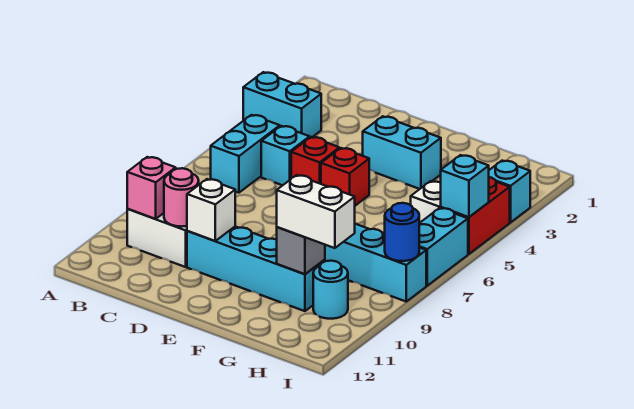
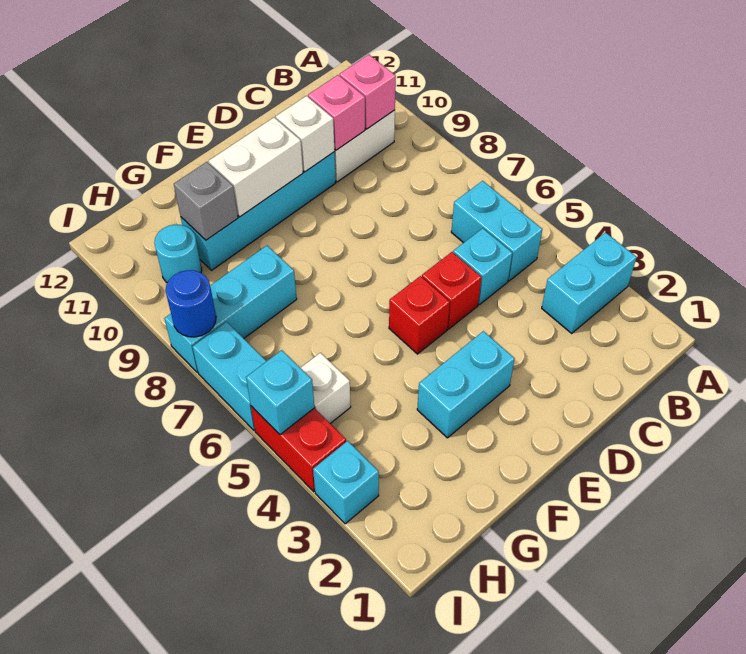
pink round brick C10 level 2 -> pink brick C10 level 2
white brick G10:H10 level 3 -> white brick E10:F10 level 2

